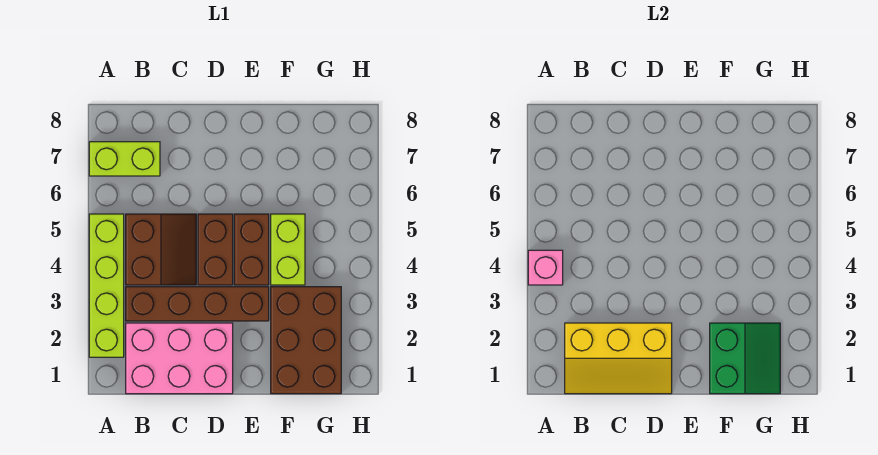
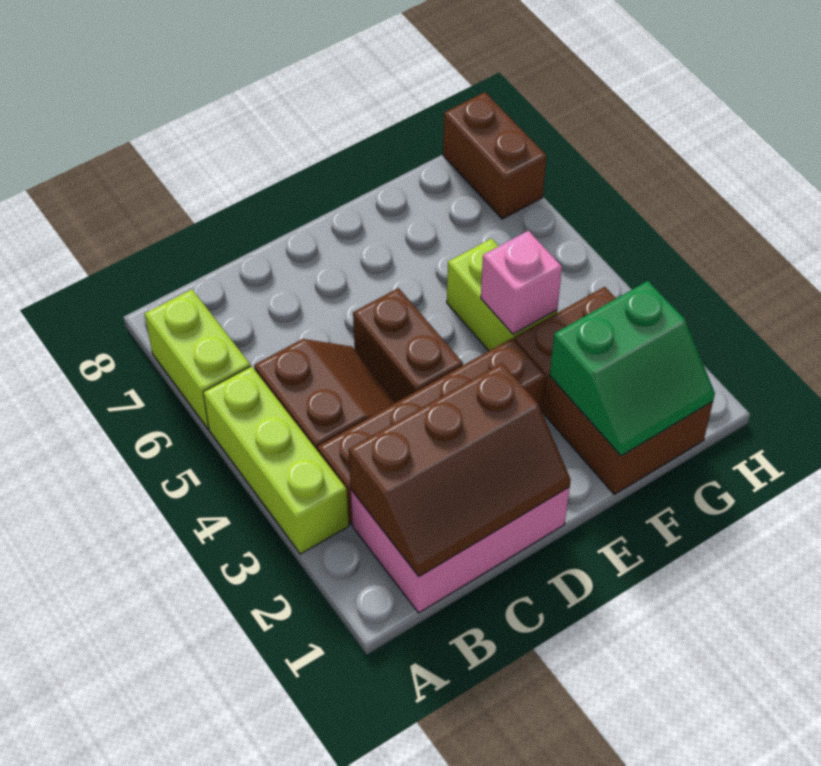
lime brick A2:A5 level 1 -> lime brick A3:A5 level 1
pink brick A4 level 2 -> pink brick F4 level 2
lime brick A7:B7 level 1 -> lime brick A6:A7 level 1
yellow slope B1:D2 level 2 top 2 -> brown slope B1:D2 level 2 top 2
brown brick E4:E5 level 1 -> brown brick H7:H8 level 1
green slope F1:G2 level 2 top F -> green slope F1:G2 level 2 top 2

